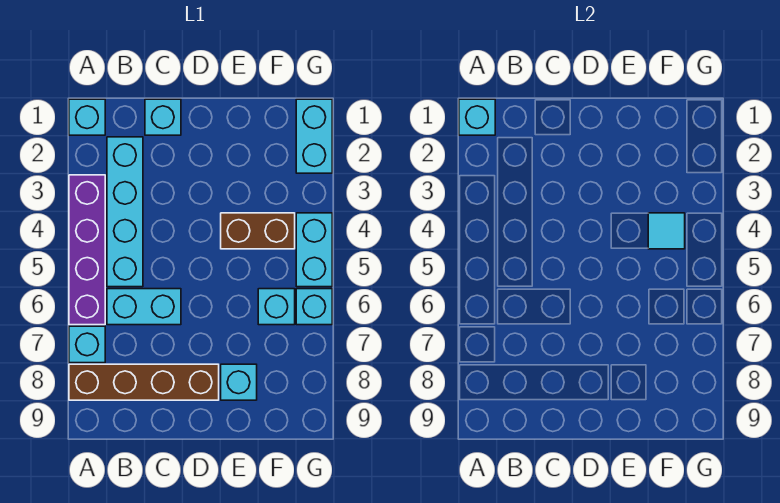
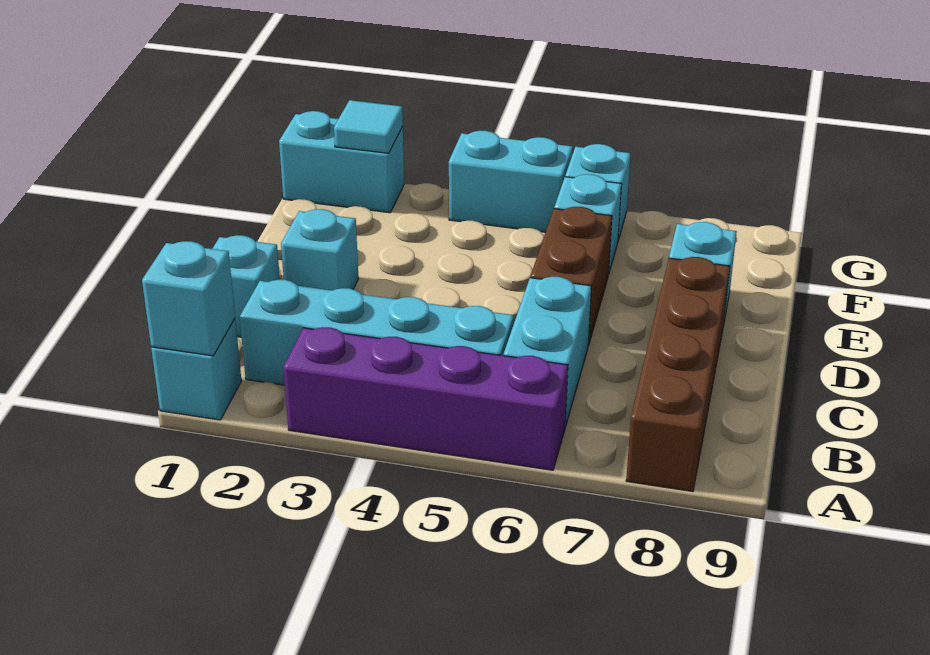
cyan brick A7 level 1 -> cyan brick D2 level 1
brown brick E4:F4 level 1 -> brown brick D6:E6 level 1
cyan tile F4 level 2 -> cyan tile G2 level 2

